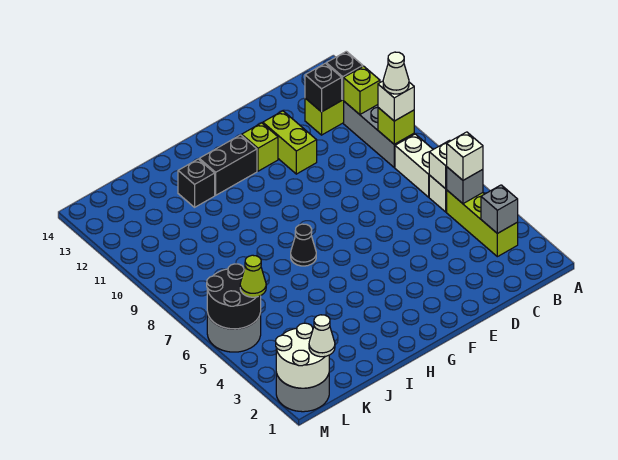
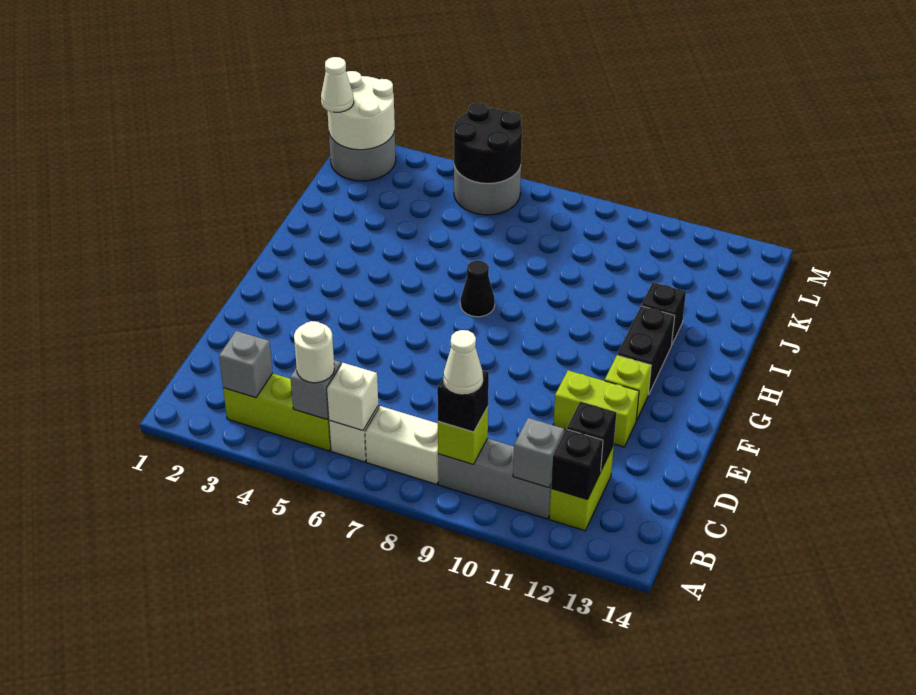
white brick B5 level 3 -> white round brick B5 level 3
white brick B9 level 3 -> black brick B9 level 3
lime brick B11 level 2 -> grey brick B11 level 2
lime cone L5 level 3 -> none

